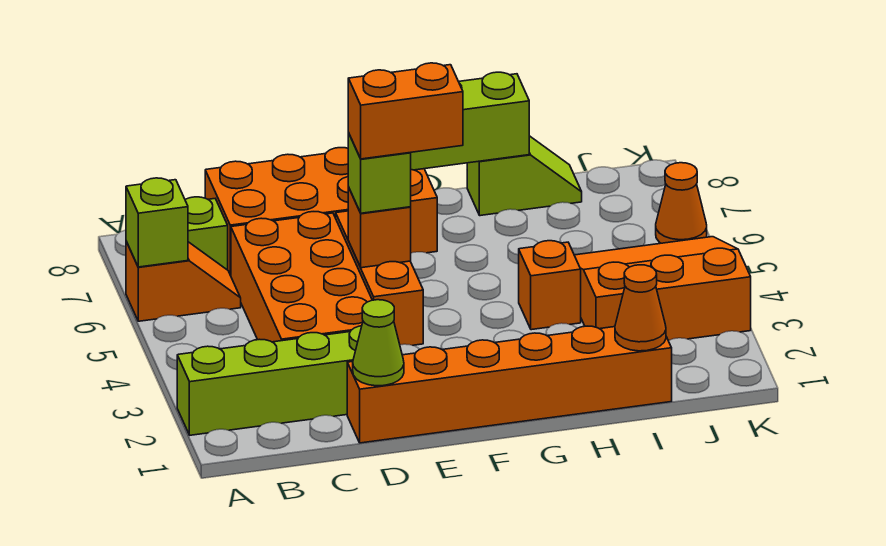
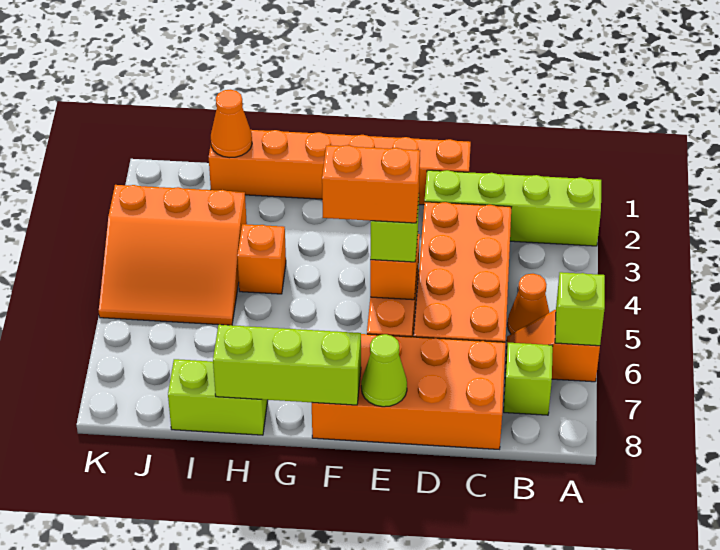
lime cone D1 level 2 -> lime cone E8 level 2
lime slope H8:I8 level 1 top H -> lime brick H8:I8 level 1
orange cone K6 level 1 -> orange cone B5 level 1

